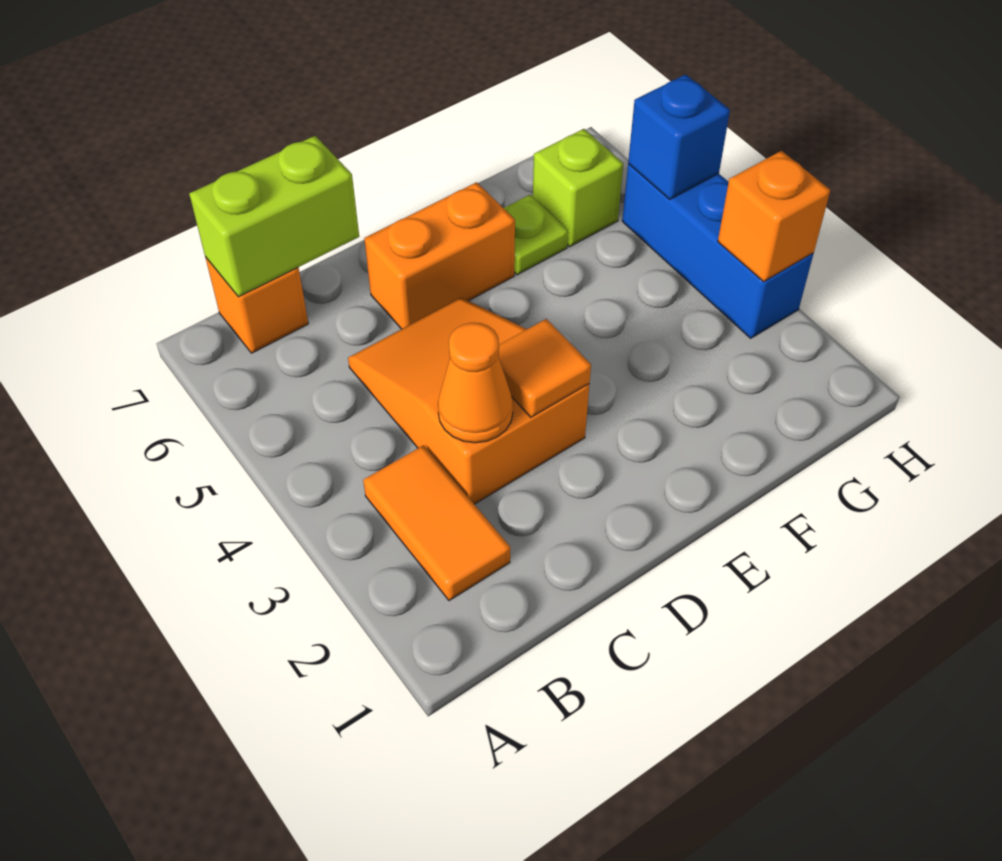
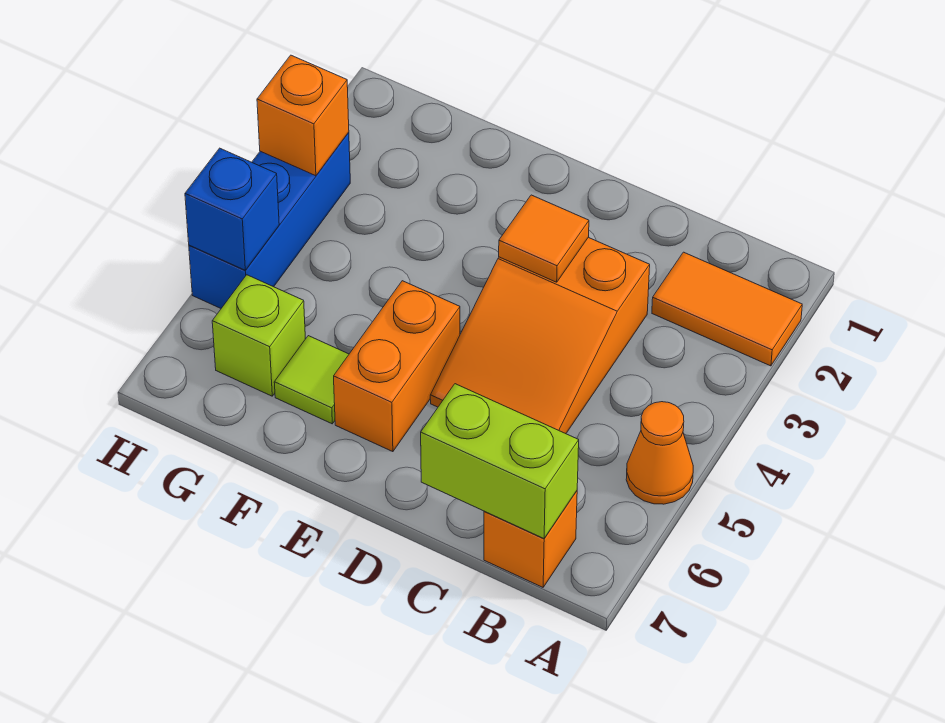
orange tile B2:B3 level 1 -> orange tile A2:B2 level 1
orange cone C3 level 2 -> orange cone A5 level 1
orange brick D6:E6 level 1 -> orange brick E5:E6 level 1
lime plate F6 level 1 -> lime tile F6 level 1

